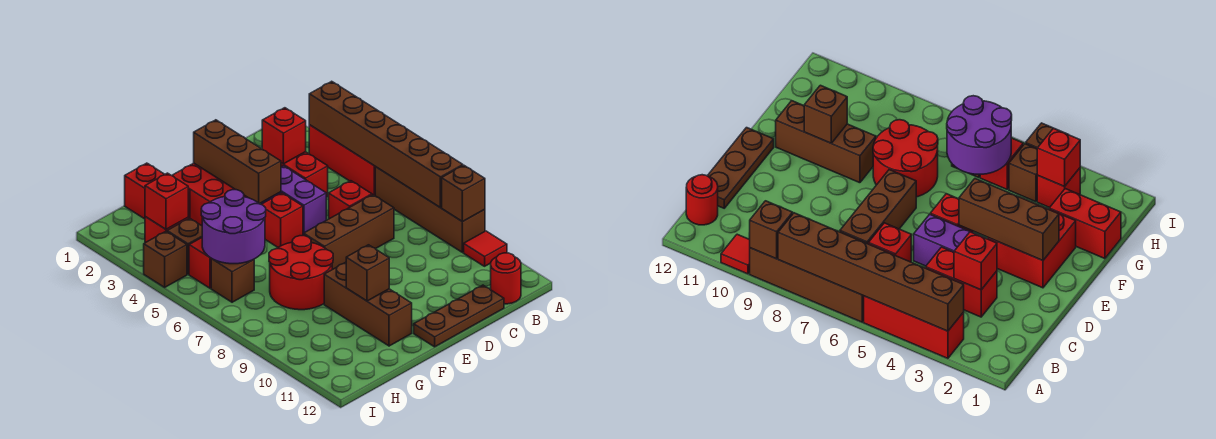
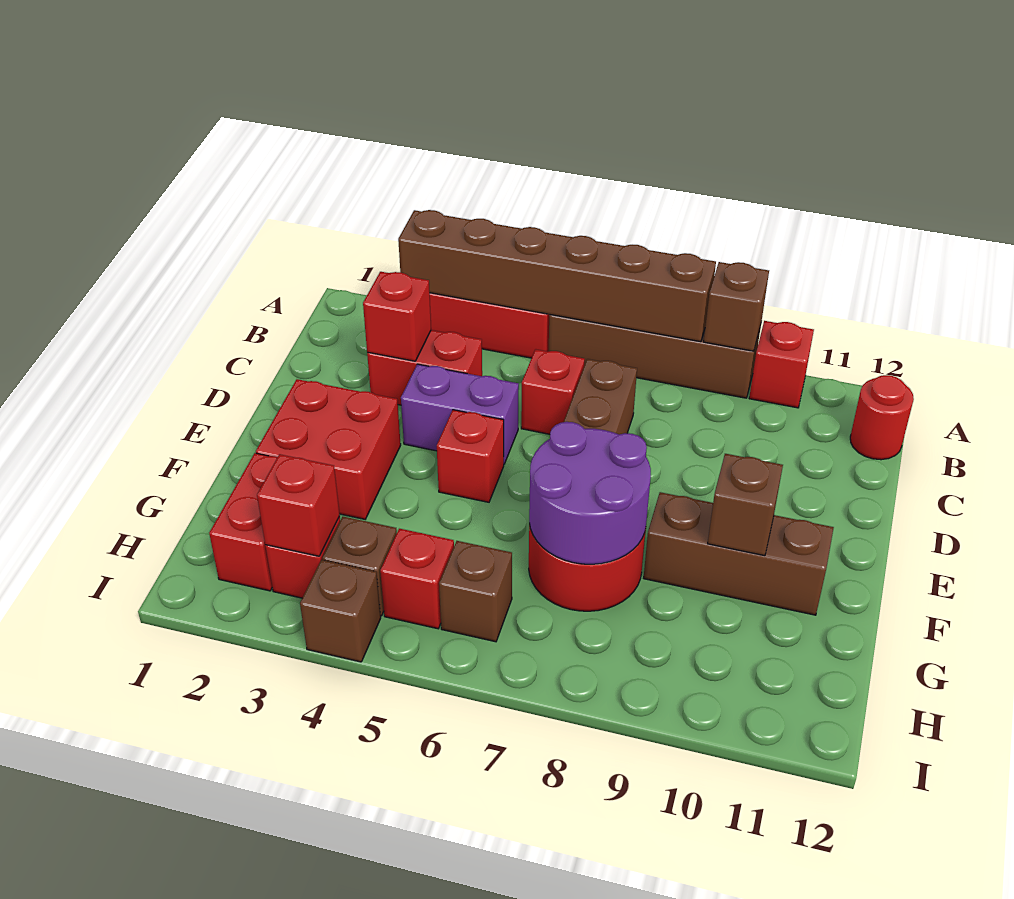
red tile A10 level 1 -> red brick A10 level 1
brown plate C12:E12 level 1 -> none
brown brick E2:E4 level 2 -> none
red brick G1:G2 level 1 -> red brick G2:H2 level 1
purple round brick G5:H6 level 2 -> purple round brick F7:G8 level 2

